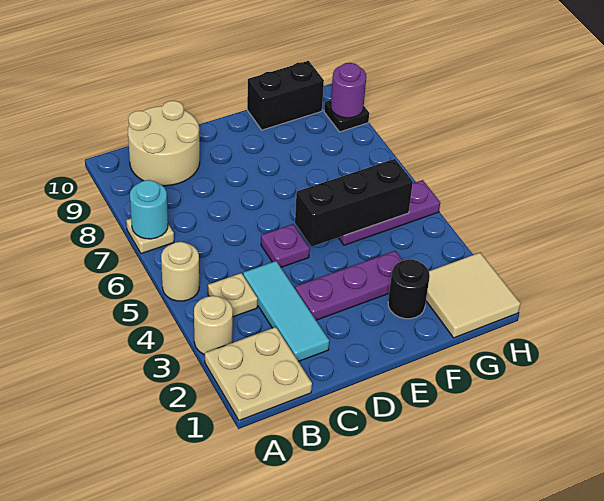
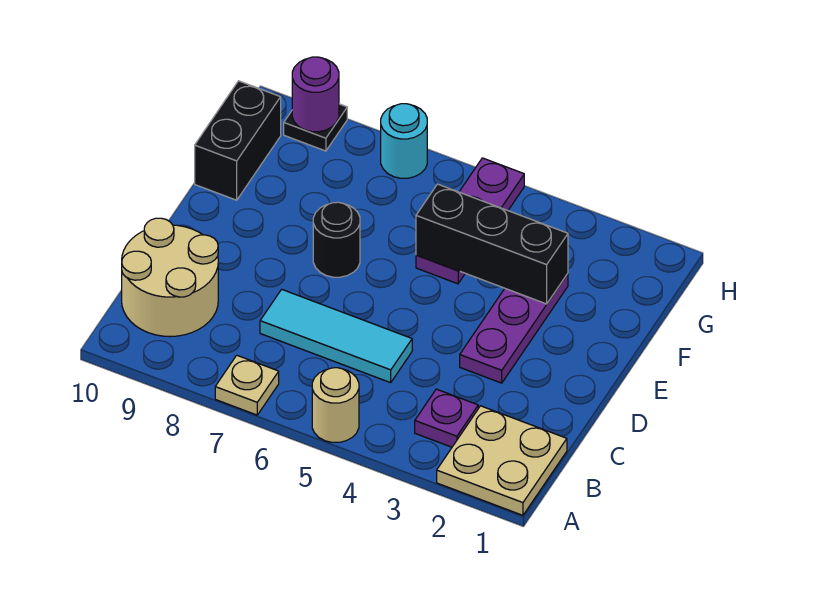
tan round brick A3 level 1 -> none
cyan round brick A7 level 2 -> cyan round brick H7 level 1
tan plate B4 level 1 -> none
cyan tile C2:C4 level 1 -> cyan tile C5:C7 level 1
purple plate D5 level 1 -> purple plate B3 level 1
black brick E5:G5 level 2 -> black brick F3:F5 level 2
black round brick F2 level 1 -> black round brick E7 level 1
tan tile G1:H2 level 1 -> none

